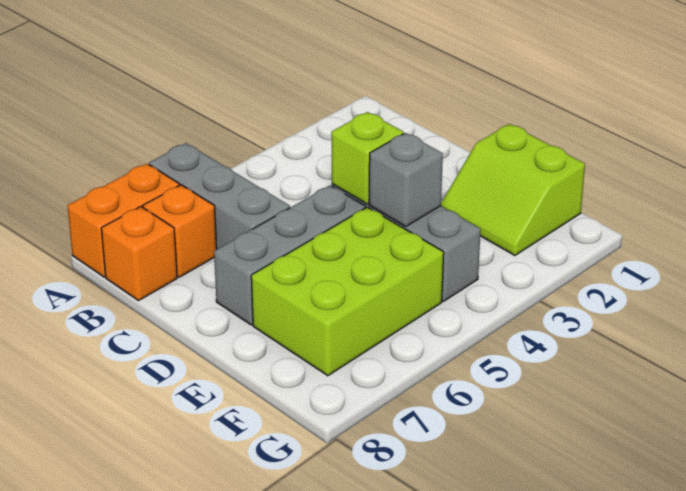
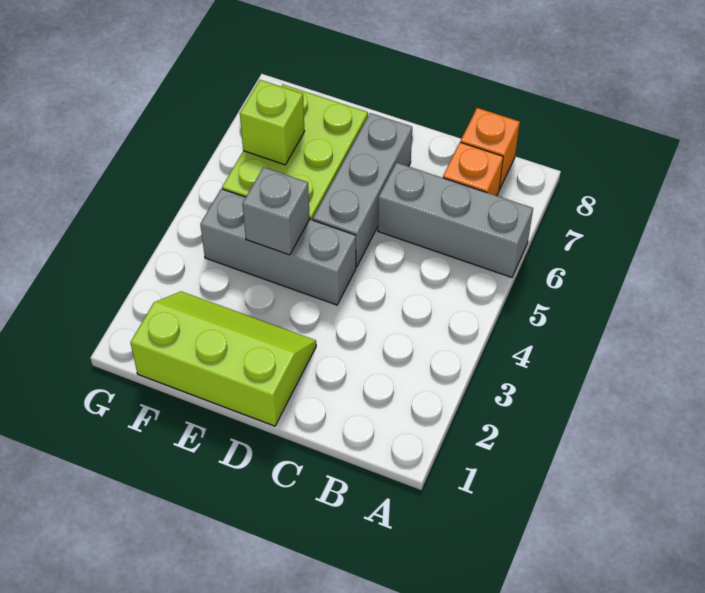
orange brick A7:A8 level 1 -> none
lime brick D4 level 2 -> lime brick F6 level 2
lime slope E1:F2 level 1 top 1 -> lime slope D1:F2 level 1 top 1

